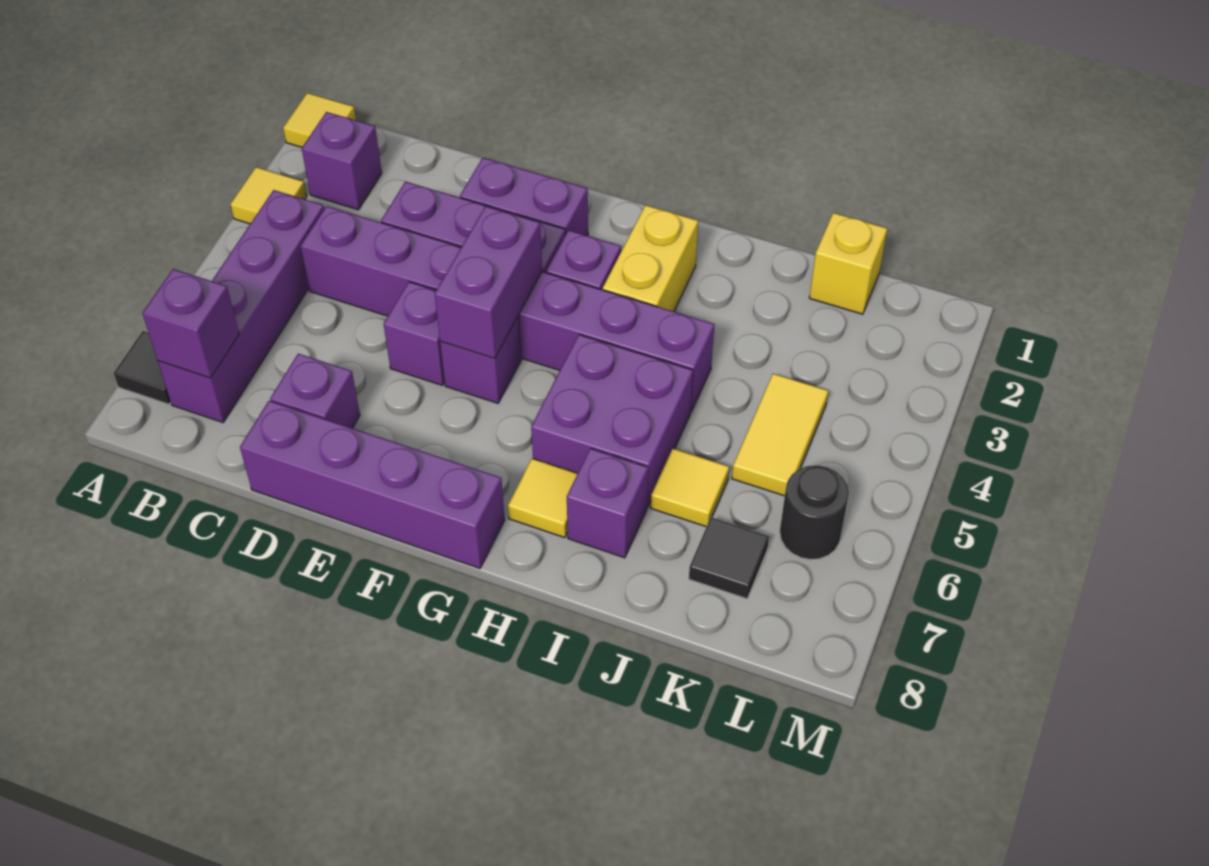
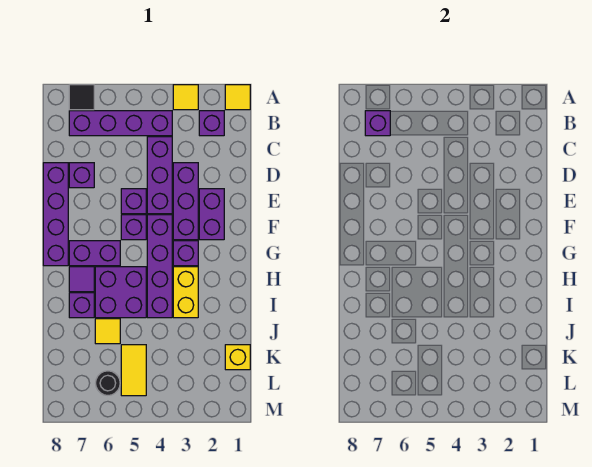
purple brick F4:F5 level 2 -> purple brick G6:G7 level 1
yellow brick H2:H3 level 1 -> yellow brick H3:I3 level 1
yellow tile H7 level 1 -> purple tile H7 level 1
yellow tile K4:K5 level 1 -> yellow tile K5:L5 level 1
black tile K7 level 1 -> none

